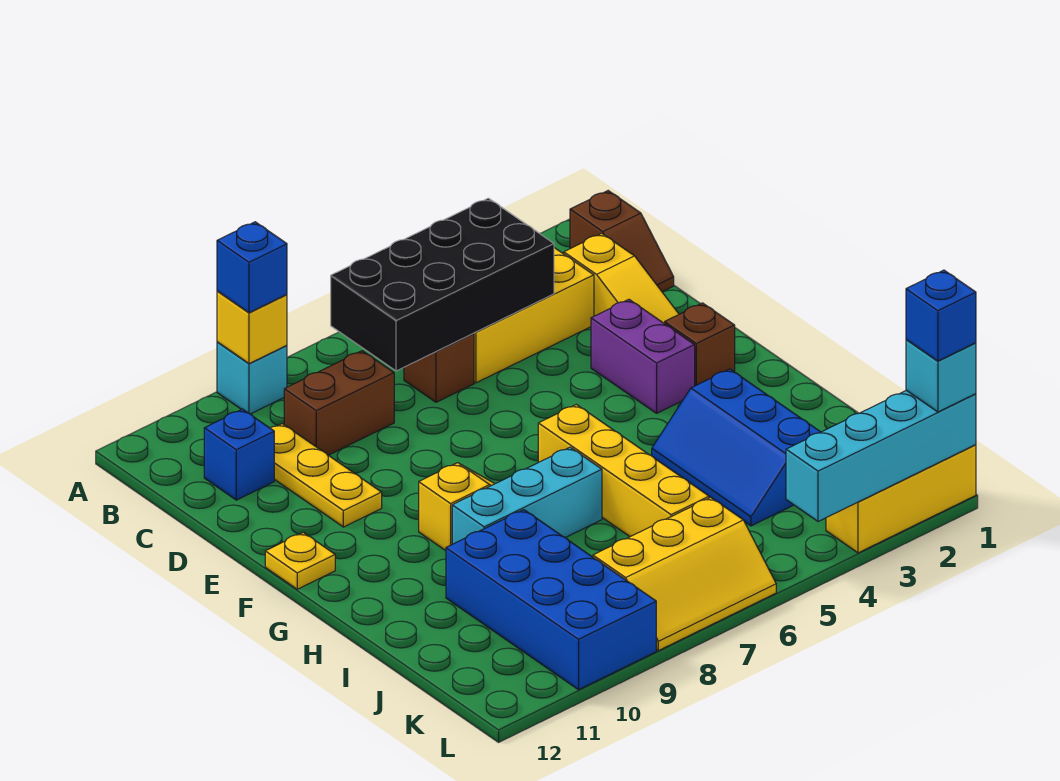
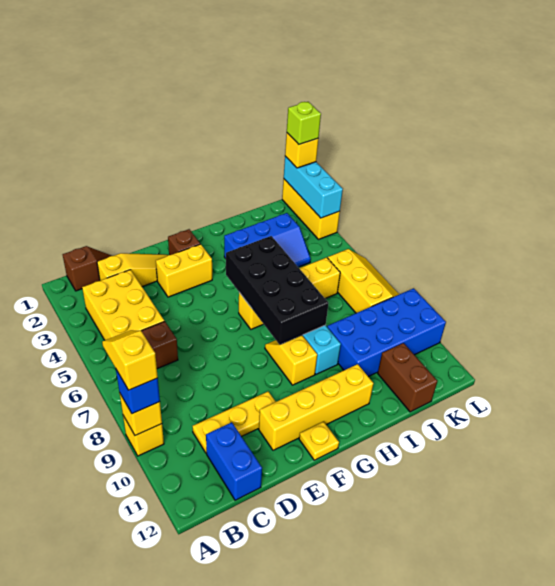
none -> yellow slope A8:A9 level 4 top 9
cyan brick A9 level 1 -> yellow brick A9 level 1
black brick B4:C7 level 2 -> black brick G5:H8 level 2
brown brick C8:C9 level 1 -> brown brick J11:J12 level 1
blue brick C11 level 1 -> blue brick C11:C12 level 1
purple brick E3:F3 level 1 -> yellow brick E3:F3 level 1
none -> yellow brick E11:H11 level 1
cyan brick L1:L4 level 2 -> cyan brick L1:L3 level 2
cyan brick L1 level 3 -> yellow brick L1 level 3
blue brick L1 level 4 -> lime brick L1 level 4

